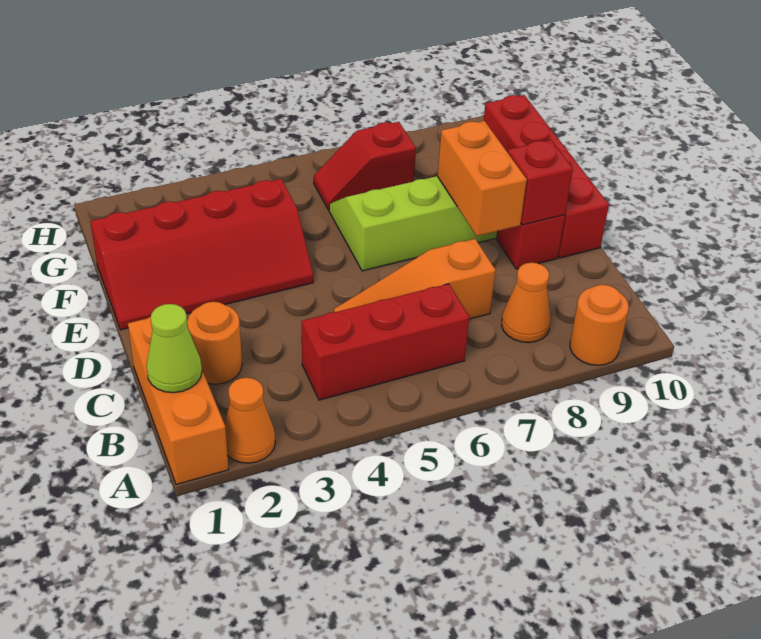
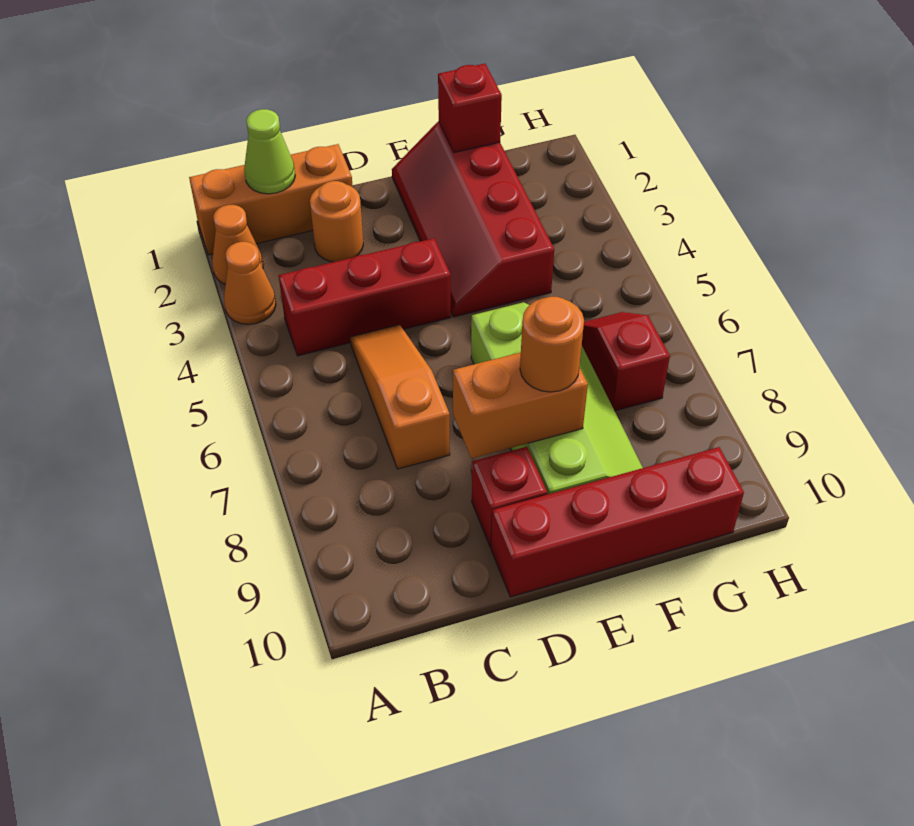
orange round brick A9 level 1 -> orange round brick E8 level 3
red brick B4:B6 level 1 -> red brick B4:D4 level 1
orange cone B8 level 1 -> orange cone A3 level 1
red brick D9 level 2 -> red brick F1 level 2

